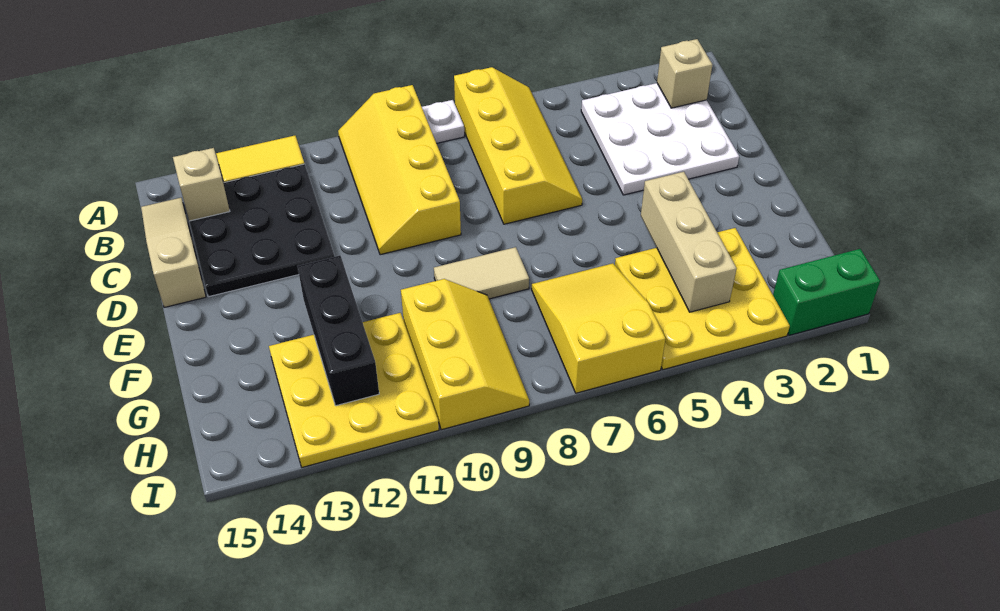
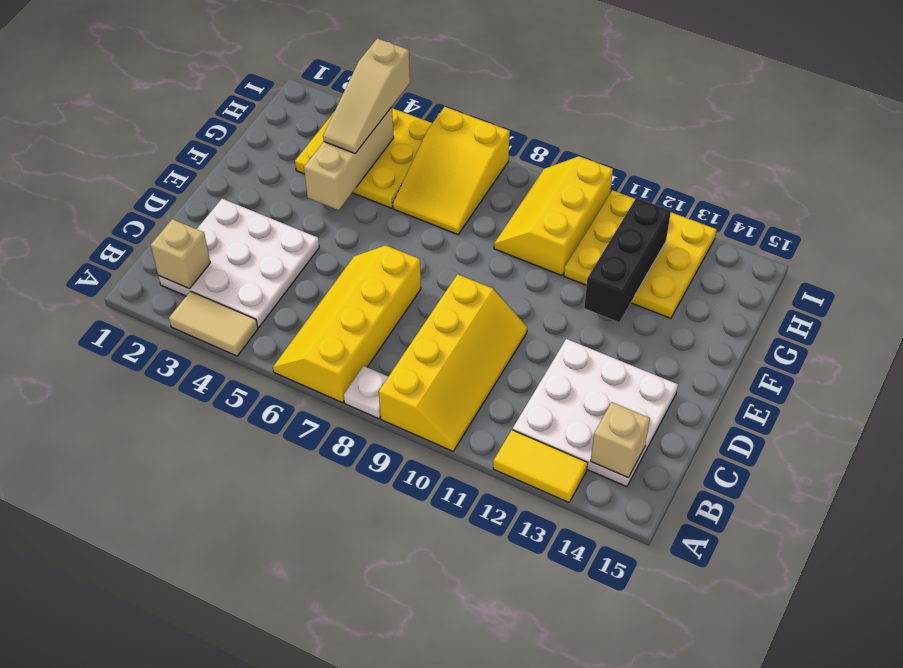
black plate B12:D14 level 1 -> white plate B12:D14 level 1
tan slope B15:D15 level 1 top D -> tan slope G4:I4 level 3 top I
tan tile F8:F9 level 1 -> tan tile A3:A4 level 1
green brick I1:I2 level 1 -> none

